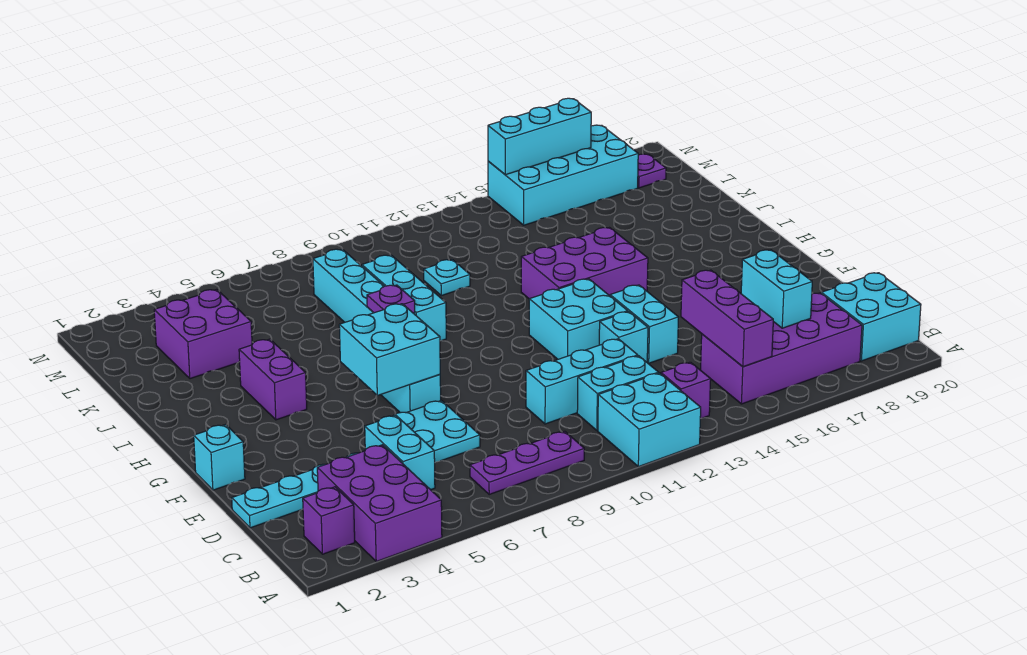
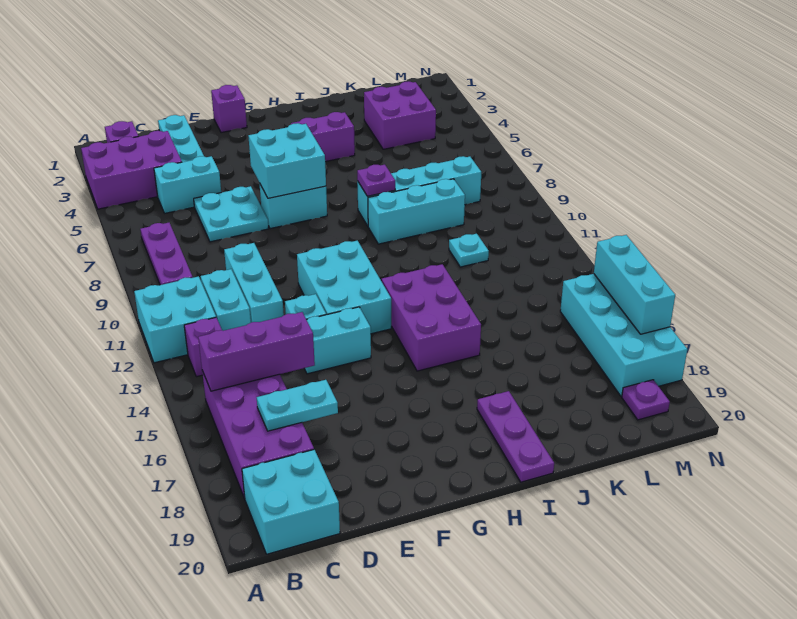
cyan brick C17:D17 level 2 -> cyan plate C17:D17 level 2
cyan brick F1 level 1 -> purple brick F1 level 1
cyan brick F12:G13 level 1 -> cyan brick F11:G13 level 1
none -> purple plate I18:I20 level 1

